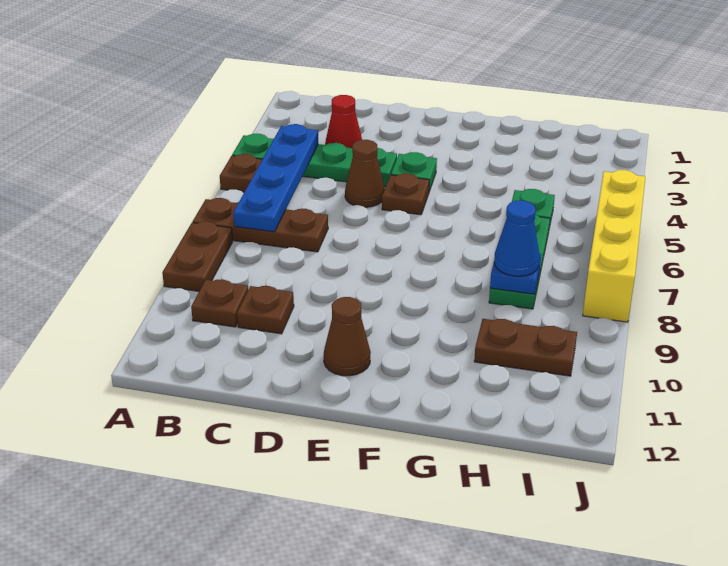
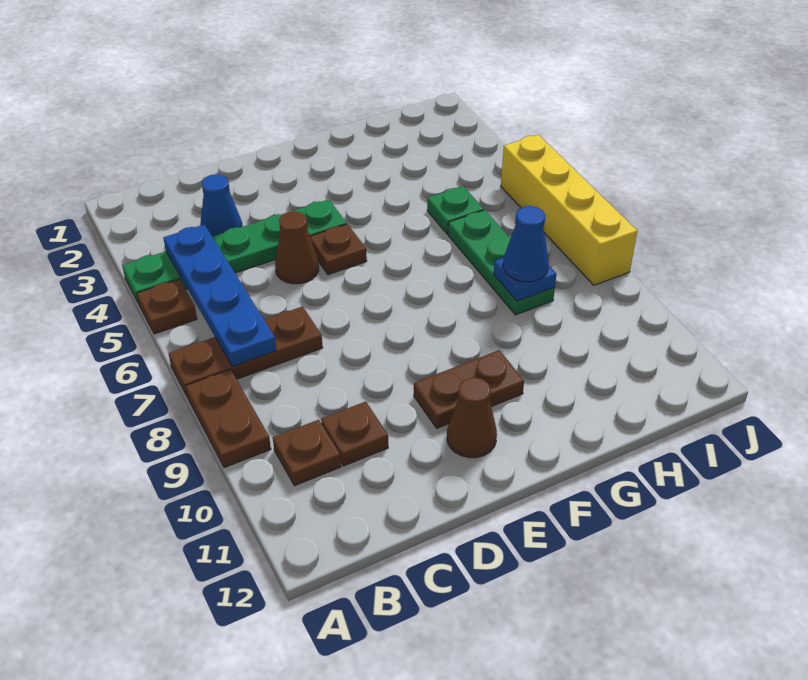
red cone C3 level 1 -> blue cone C3 level 1
brown plate H10:I10 level 1 -> brown plate E10:F10 level 1

